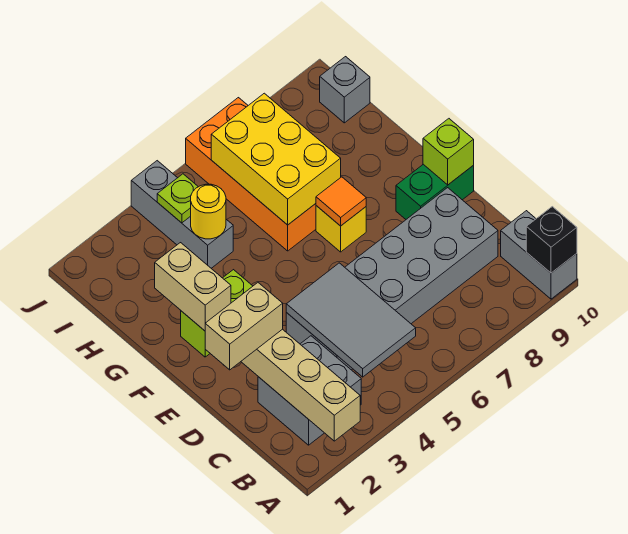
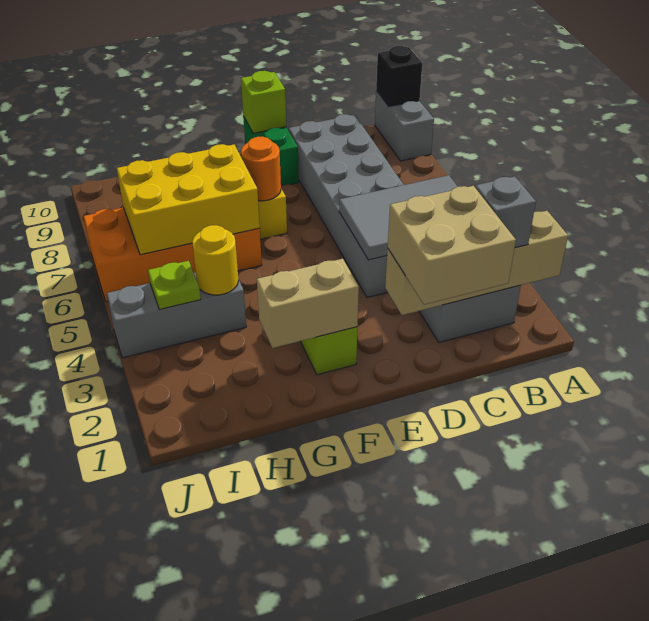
grey brick A10:B10 level 1 -> grey brick A9:A10 level 1
tan brick D1:D2 level 3 -> tan brick C1:D2 level 3
orange tile F7 level 2 -> orange round brick F7 level 2
grey brick I10 level 1 -> grey brick B2 level 3

